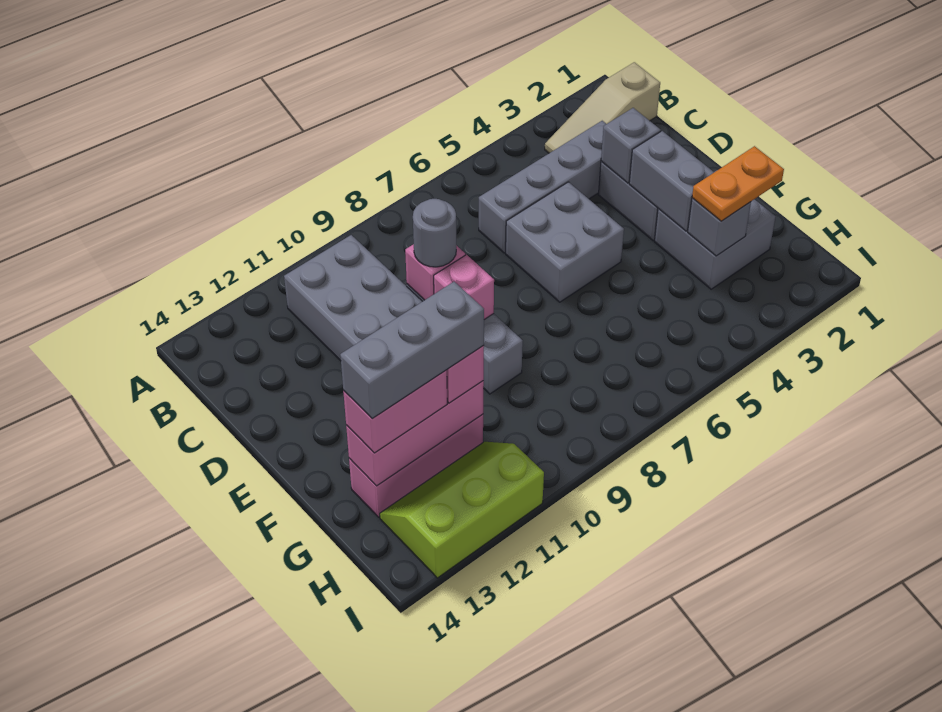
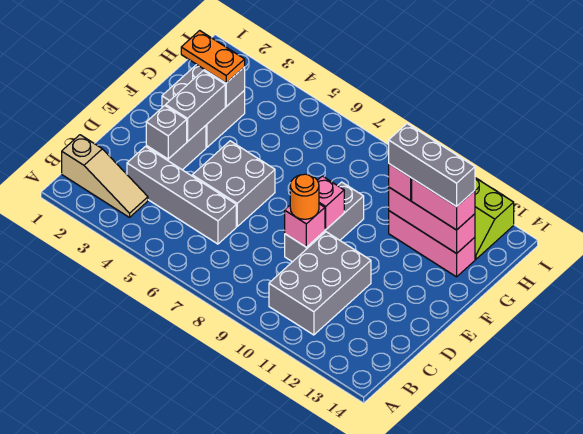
grey round brick D9 level 3 -> orange round brick D9 level 3

